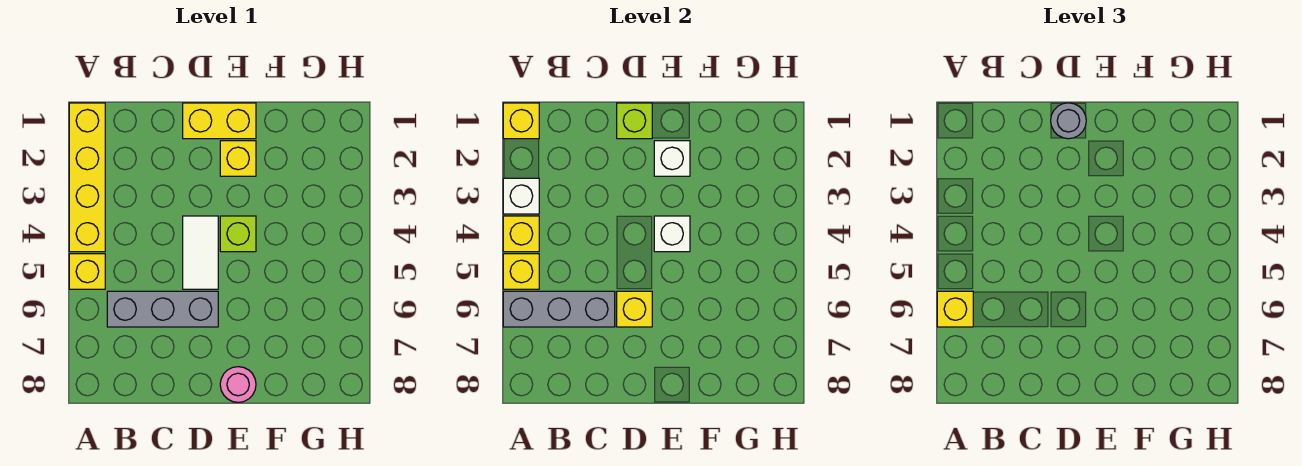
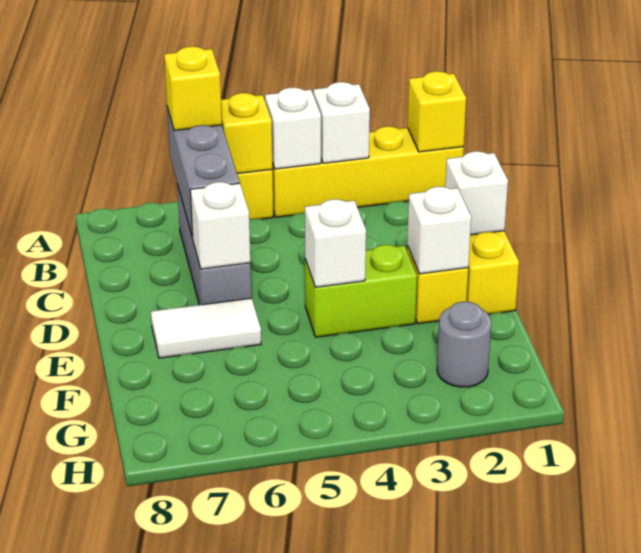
yellow brick A4 level 2 -> white brick A4 level 2
lime brick D1 level 2 -> white brick D1 level 2
grey round brick D1 level 3 -> grey round brick G2 level 1
white tile D4:D5 level 1 -> white tile E6:E7 level 1
yellow brick D6 level 2 -> white brick D6 level 2
lime brick E4 level 1 -> lime brick E3:E4 level 1
pink round brick E8 level 1 -> none

